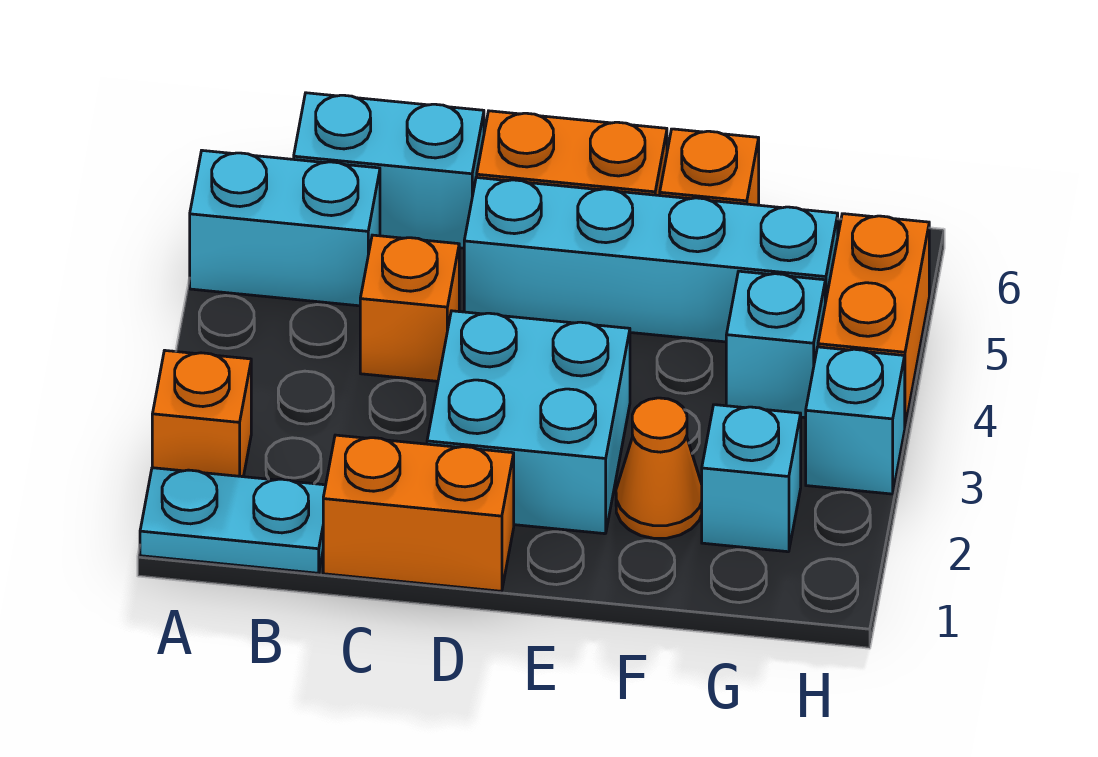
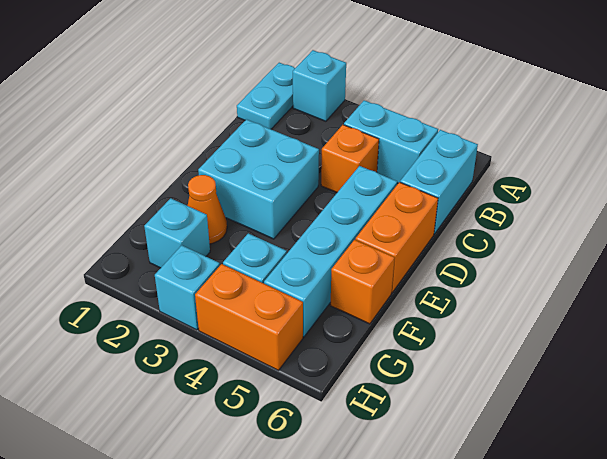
orange brick A2 level 1 -> cyan brick A2 level 1
cyan brick A5:B5 level 1 -> cyan brick B4:B5 level 1
orange brick C1:D1 level 1 -> none

